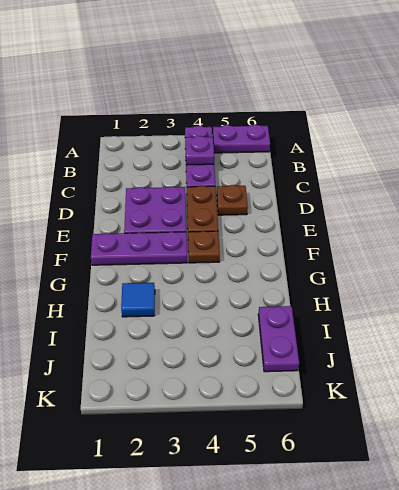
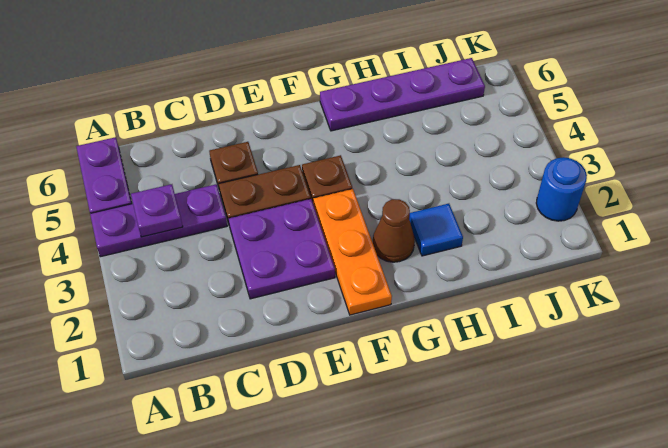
purple plate F1:F3 level 1 -> orange plate F1:F3 level 1
none -> brown cone G2 level 1
purple plate I6:J6 level 1 -> purple plate G6:J6 level 1
none -> blue round brick K2 level 1

